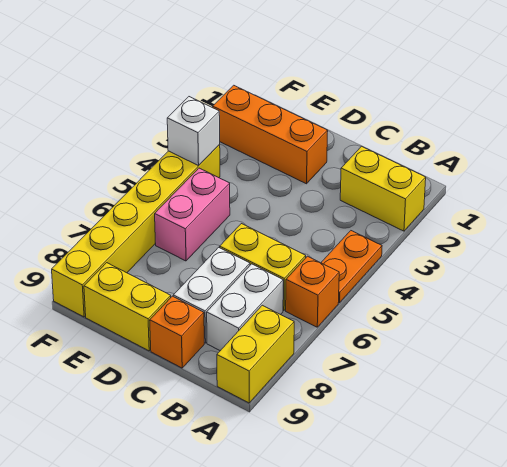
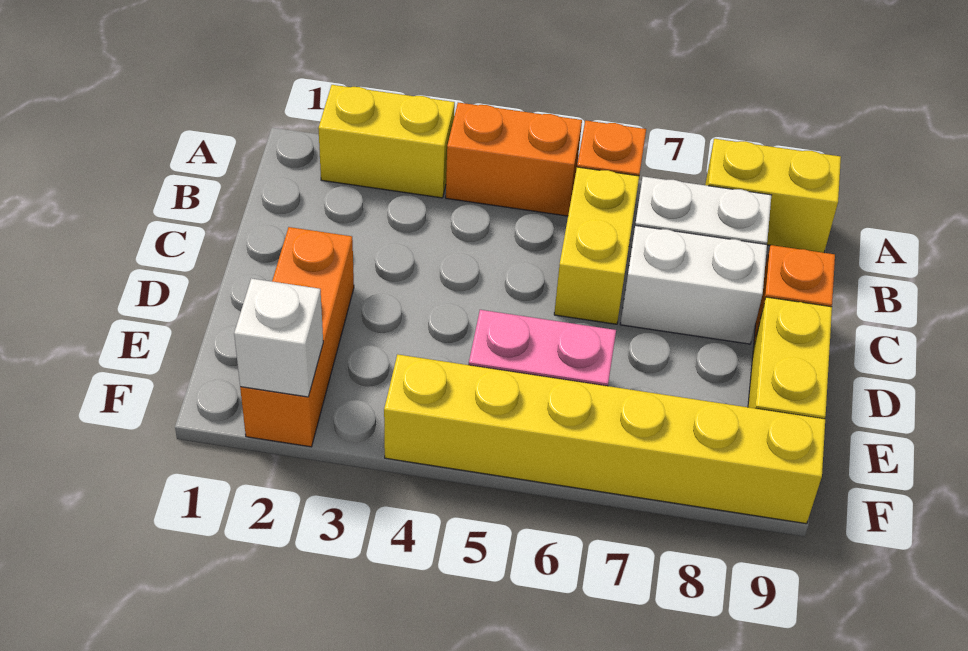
yellow brick A2:B2 level 1 -> yellow brick A2:A3 level 1
orange plate A4:A5 level 1 -> orange brick A4:A5 level 1
white brick F4 level 2 -> white brick F2 level 2

